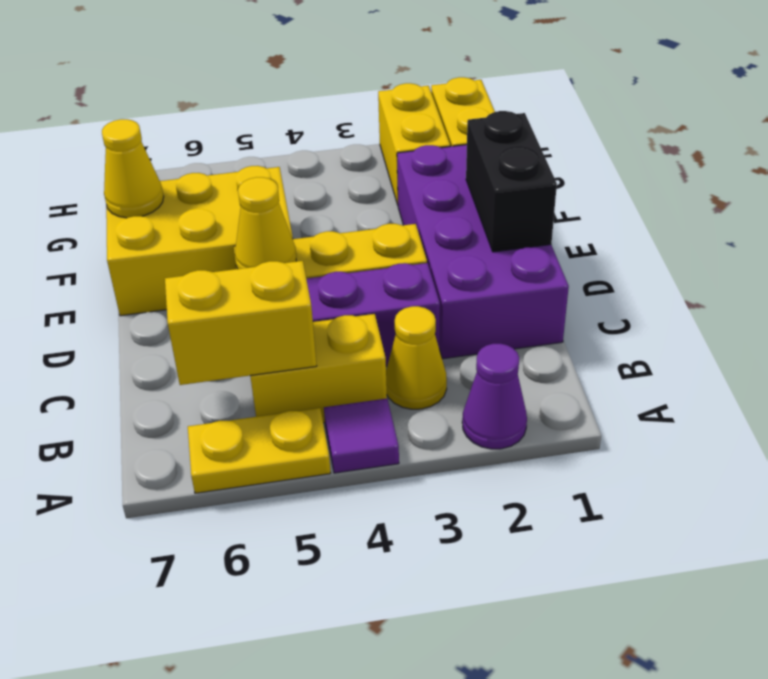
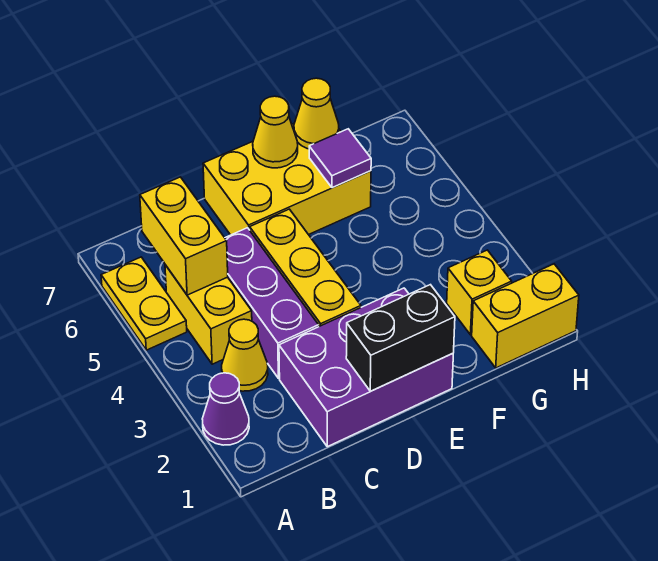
purple tile A4 level 1 -> purple tile F6 level 2
purple brick C1:F2 level 1 -> purple brick C1:E2 level 1
yellow cone D5 level 2 -> yellow cone E7 level 2
yellow brick E5:F7 level 1 -> yellow brick D6:F7 level 1
yellow brick G2:H2 level 1 -> yellow brick G2 level 1

